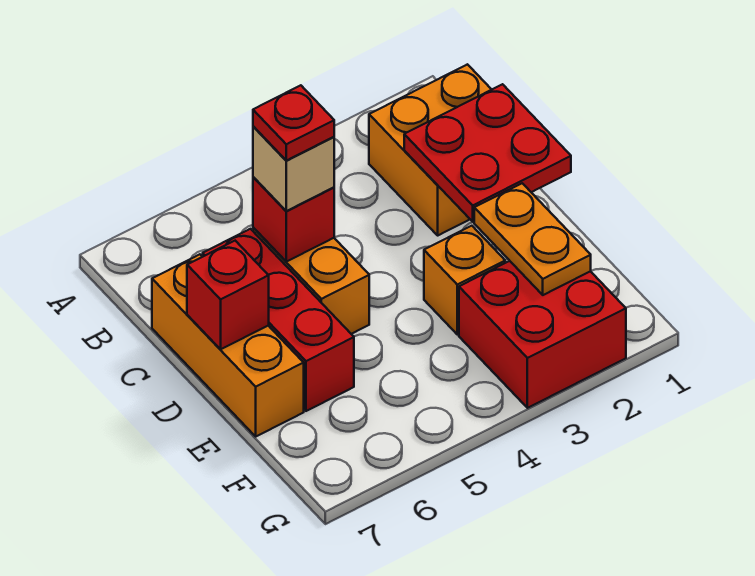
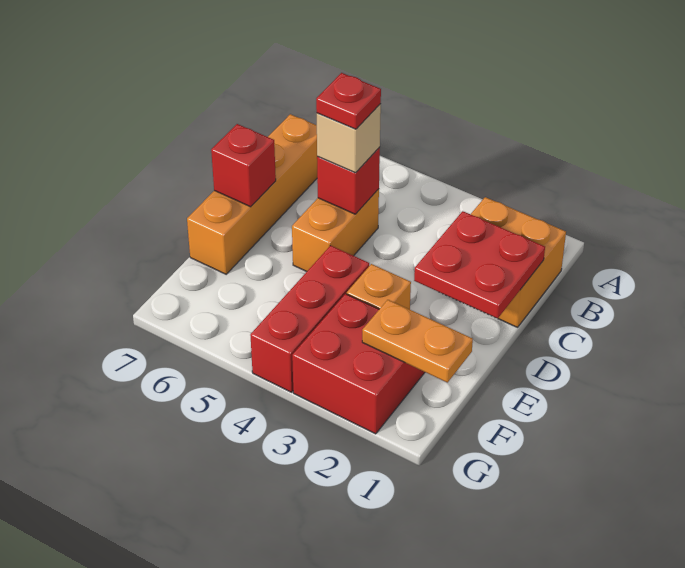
red brick C6:E6 level 1 -> red brick E4:G4 level 1
orange brick C7:E7 level 1 -> orange brick B7:E7 level 1
orange plate E2:F2 level 2 -> orange plate F1:F2 level 2

